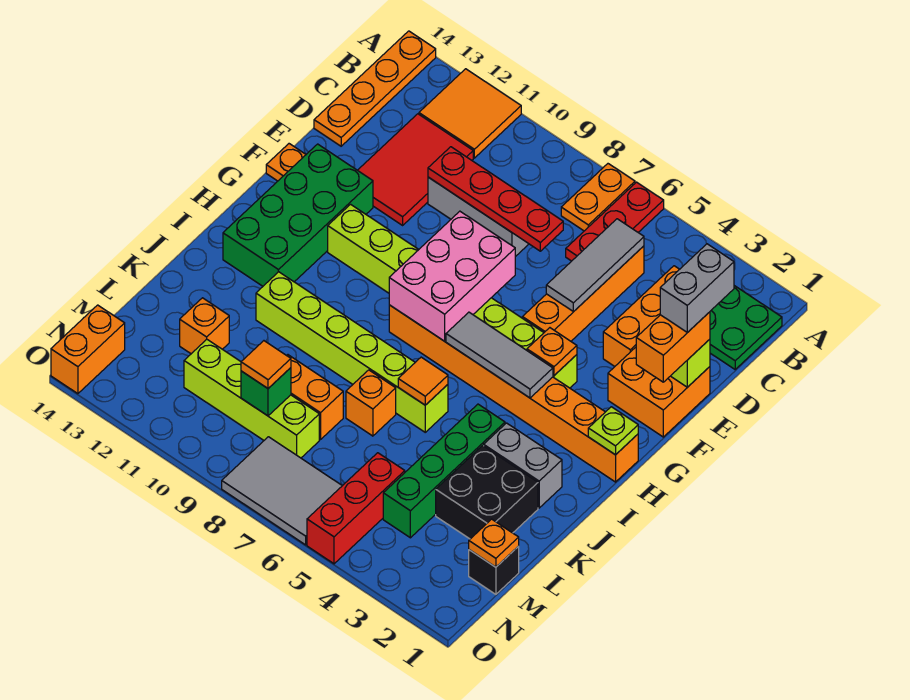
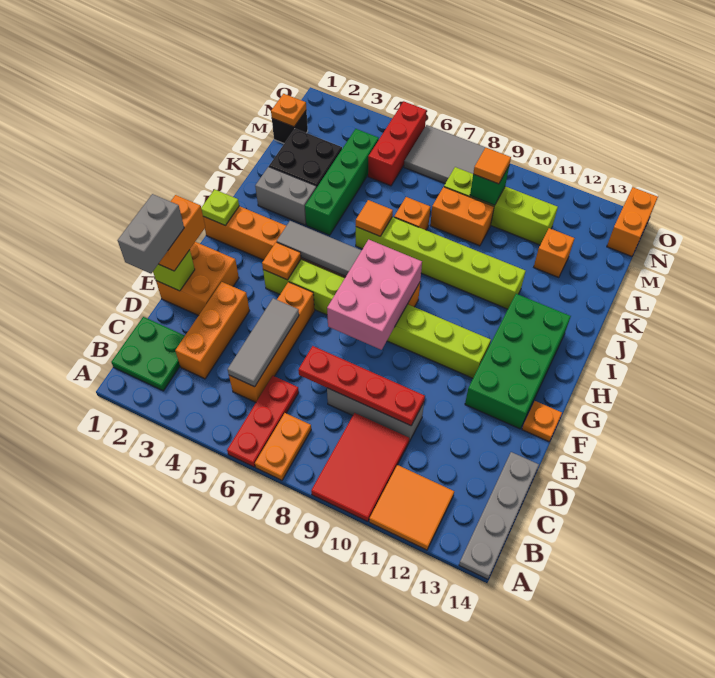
orange plate A14:D14 level 1 -> grey plate A14:D14 level 1
red tile C11:E12 level 1 -> red tile A9:C10 level 1

